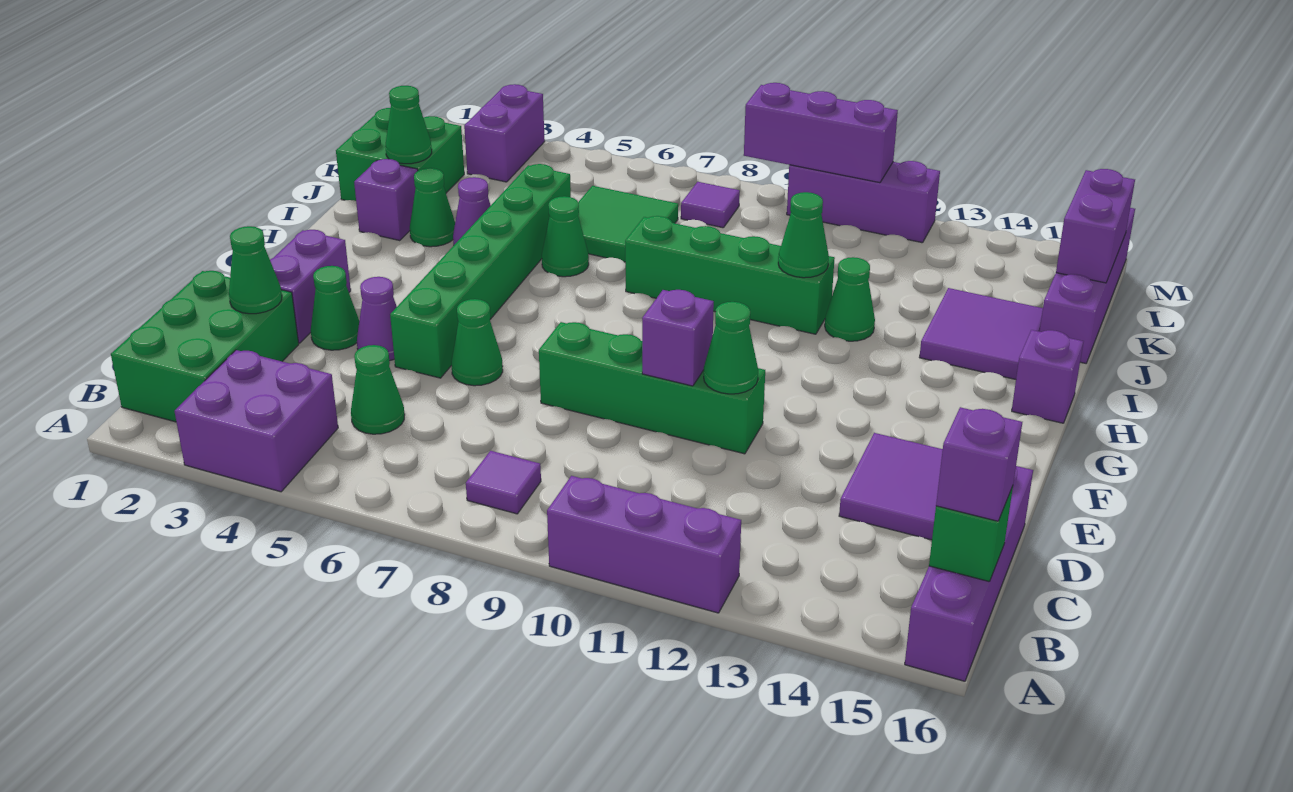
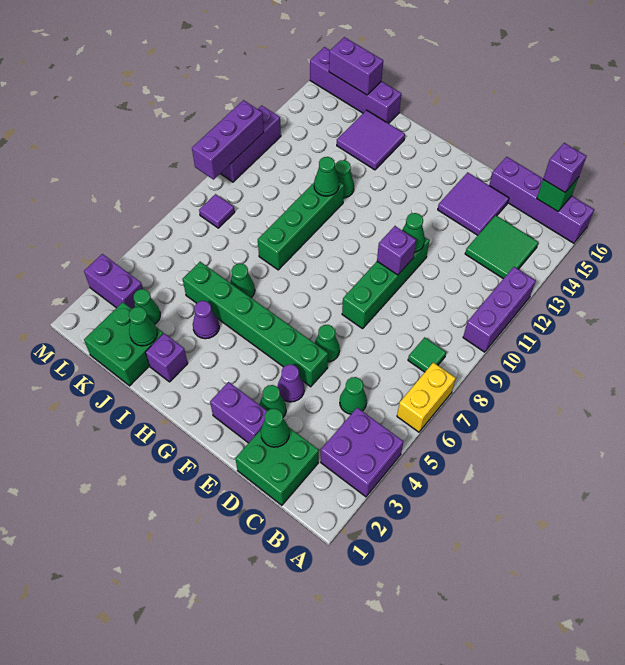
none -> yellow brick A6:A7 level 1
green brick B1:D2 level 1 -> green brick C1:D2 level 1
purple tile B8 level 1 -> green tile B8 level 1
purple brick H16 level 1 -> none
green cone I3 level 1 -> green cone K3 level 1
green tile J6:K7 level 1 -> green tile B13:C14 level 1

